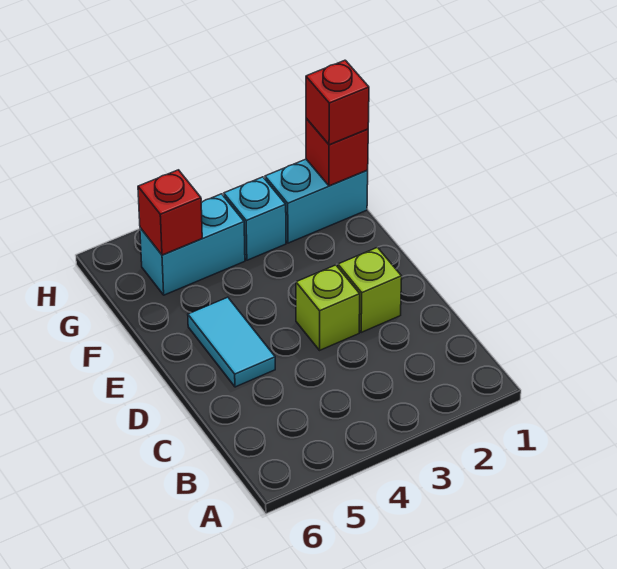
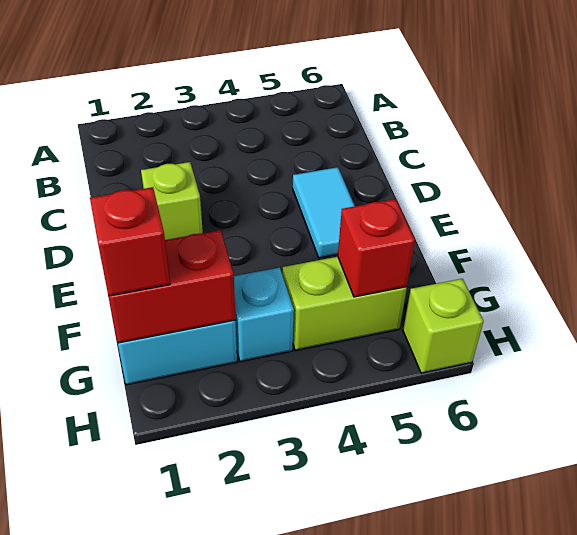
lime brick D3 level 1 -> lime brick H6 level 1
red brick G1 level 2 -> red brick G1:G2 level 2
cyan brick G4:G5 level 1 -> lime brick G4:G5 level 1

